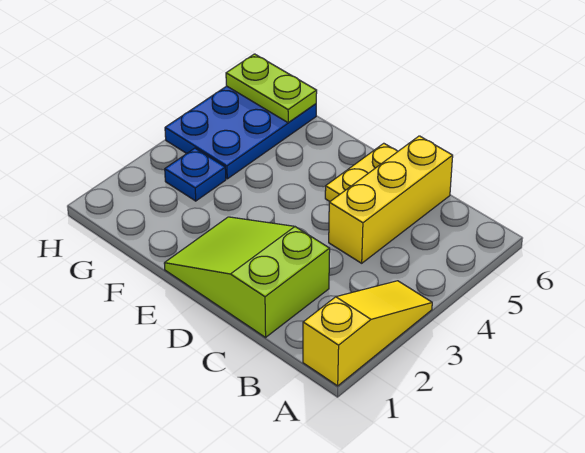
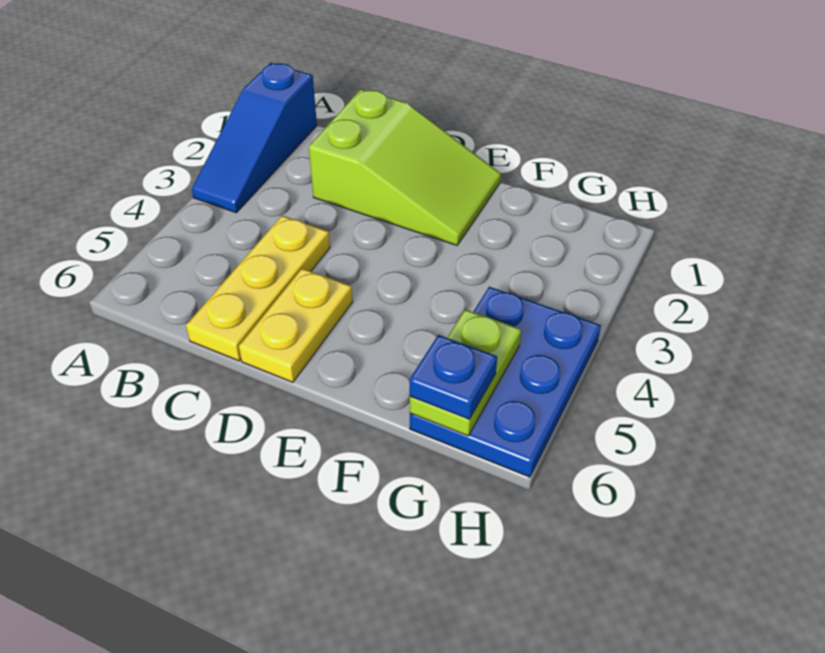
yellow slope A1:A3 level 1 top 1 -> blue slope A1:A3 level 1 top 1
yellow brick C4:C6 level 1 -> yellow plate C4:C6 level 1
blue plate G3 level 1 -> blue plate G6 level 3
lime plate G6:H6 level 2 -> lime plate G5:G6 level 2

